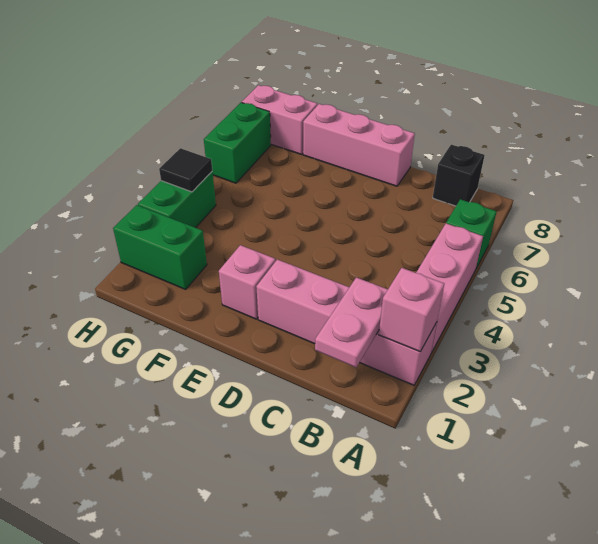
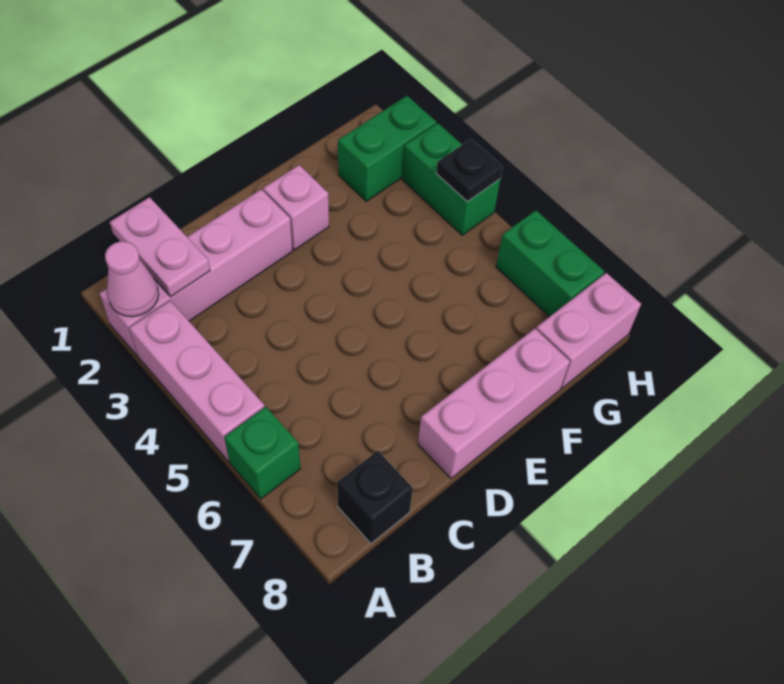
pink brick A2 level 2 -> pink cone A2 level 2
black tile H4 level 2 -> black plate H4 level 2

